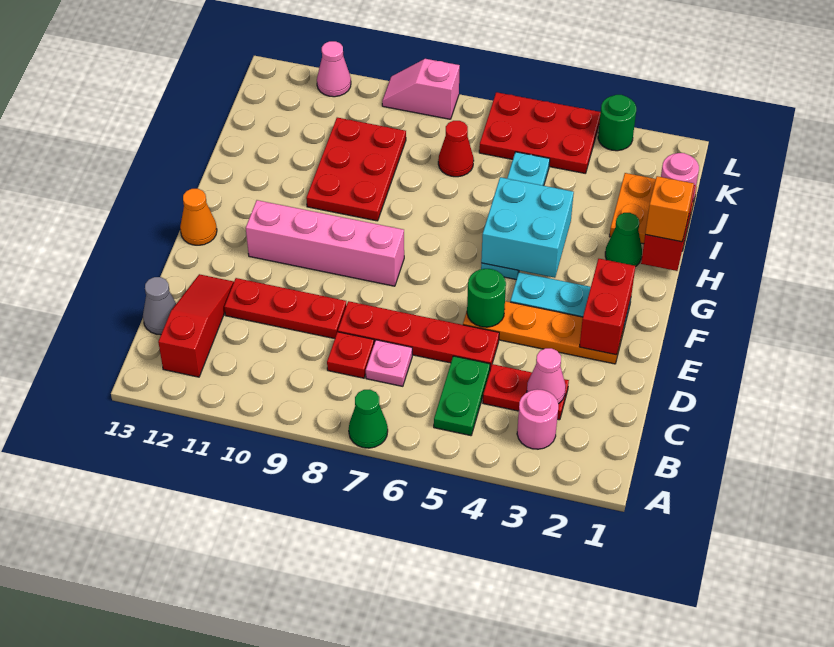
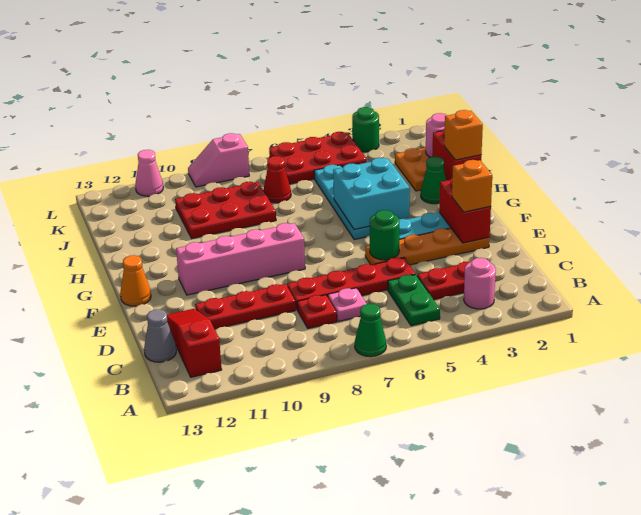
pink cone C3 level 2 -> none
none -> orange brick E2 level 3
red plate H9:J10 level 1 -> red plate I8:J10 level 1

